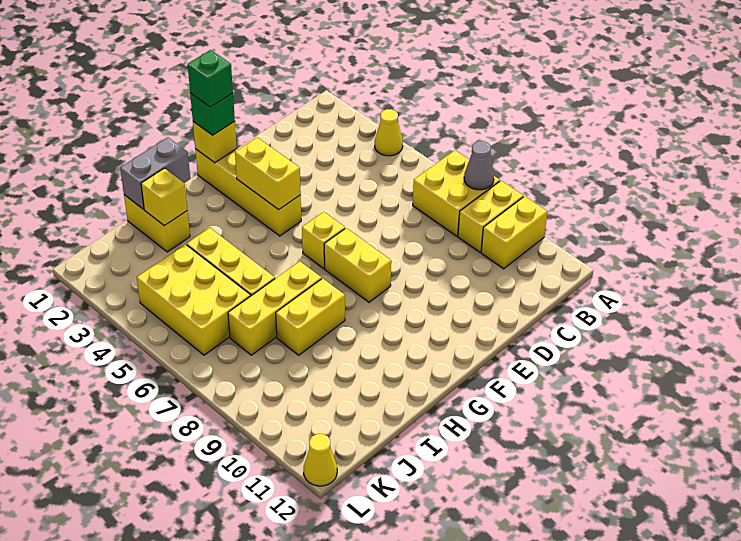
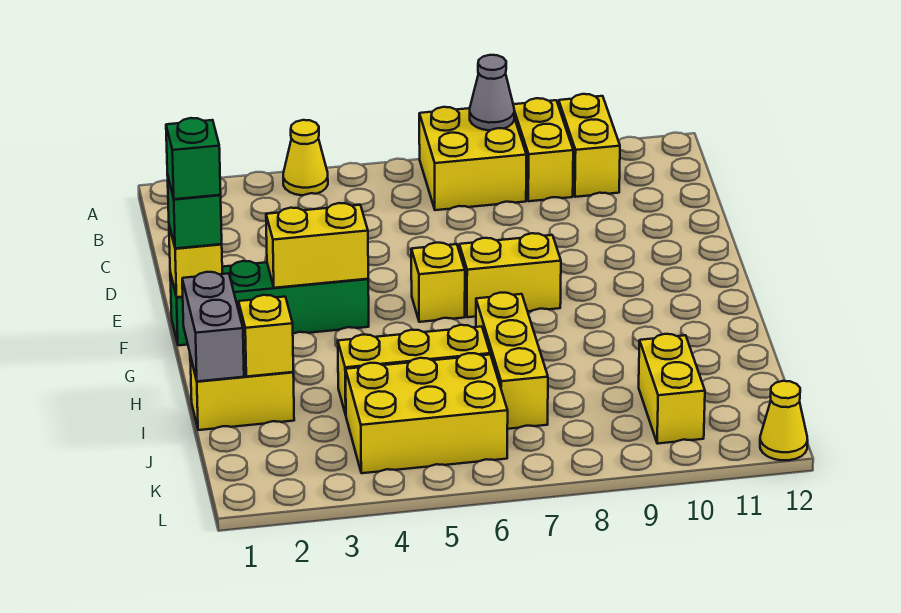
yellow brick F1:F4 level 1 -> green brick F1:F4 level 1
yellow brick H8:I8 level 1 -> yellow brick J10:K10 level 1

